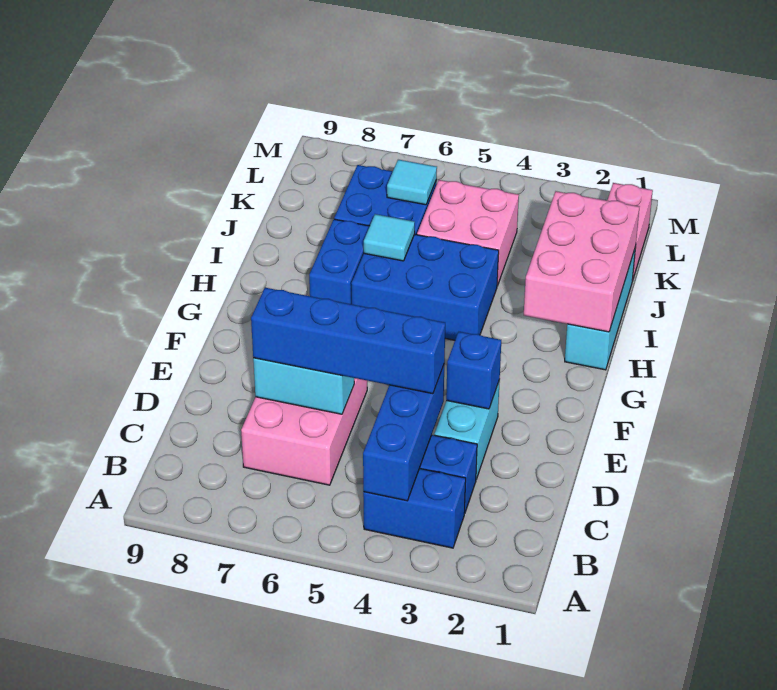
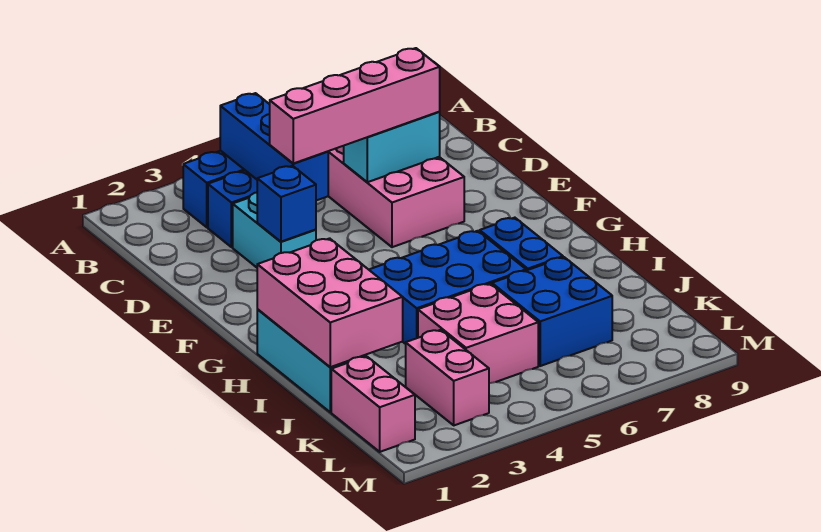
blue brick D4:D7 level 3 -> pink brick D4:D7 level 3
cyan tile I6 level 2 -> none
none -> pink brick K3:L3 level 1
cyan tile K6 level 2 -> none

